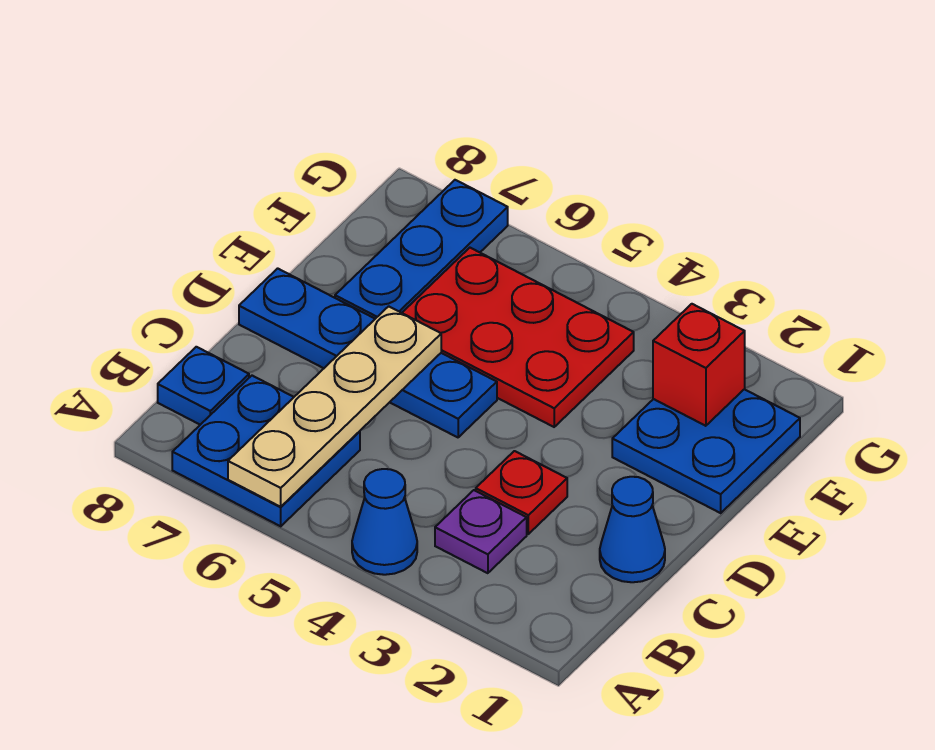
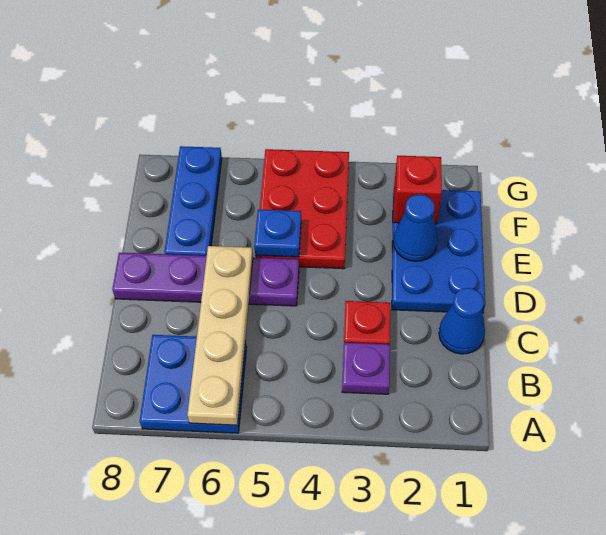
blue cone A4 level 1 -> blue cone E2 level 2
blue plate B8 level 1 -> blue plate E5 level 2
blue plate D5:D8 level 1 -> purple plate D5:D8 level 1
blue plate E1:F2 level 1 -> blue plate D1:F2 level 1
red plate E4:F6 level 1 -> red plate E4:G5 level 1

